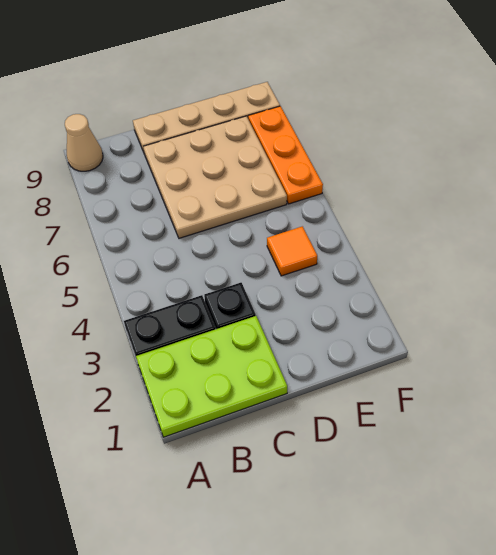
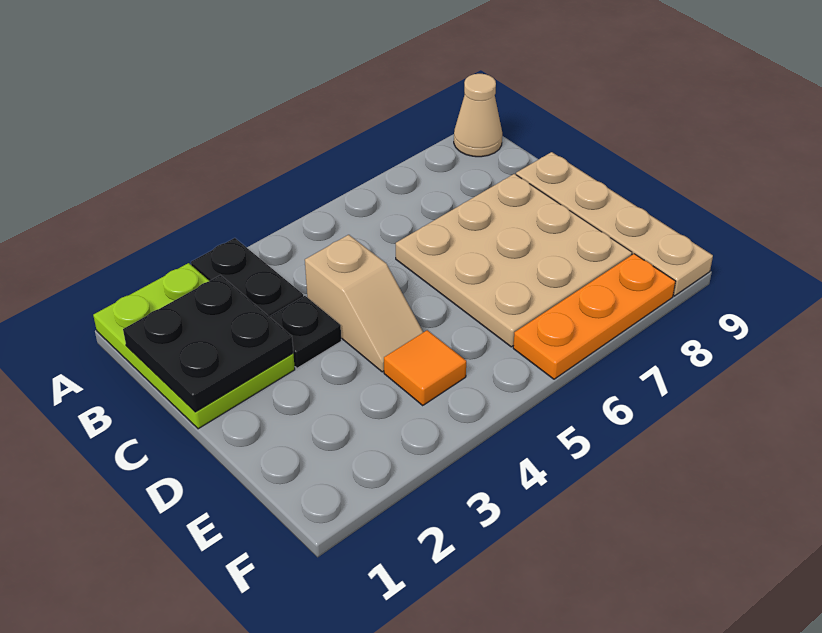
none -> black plate B1:C2 level 2
none -> tan slope C4:D4 level 1 top C

